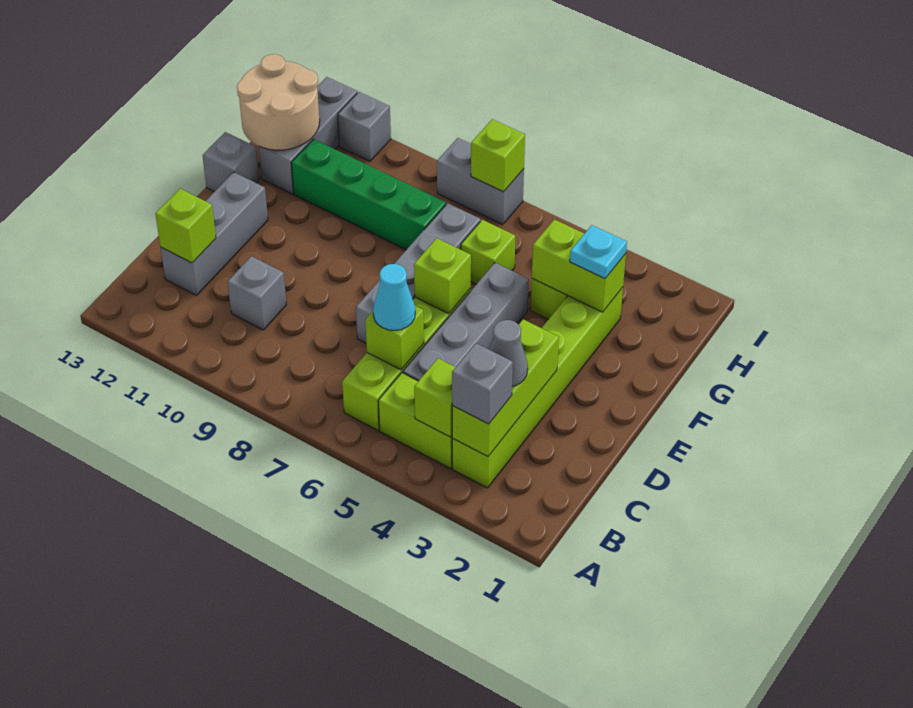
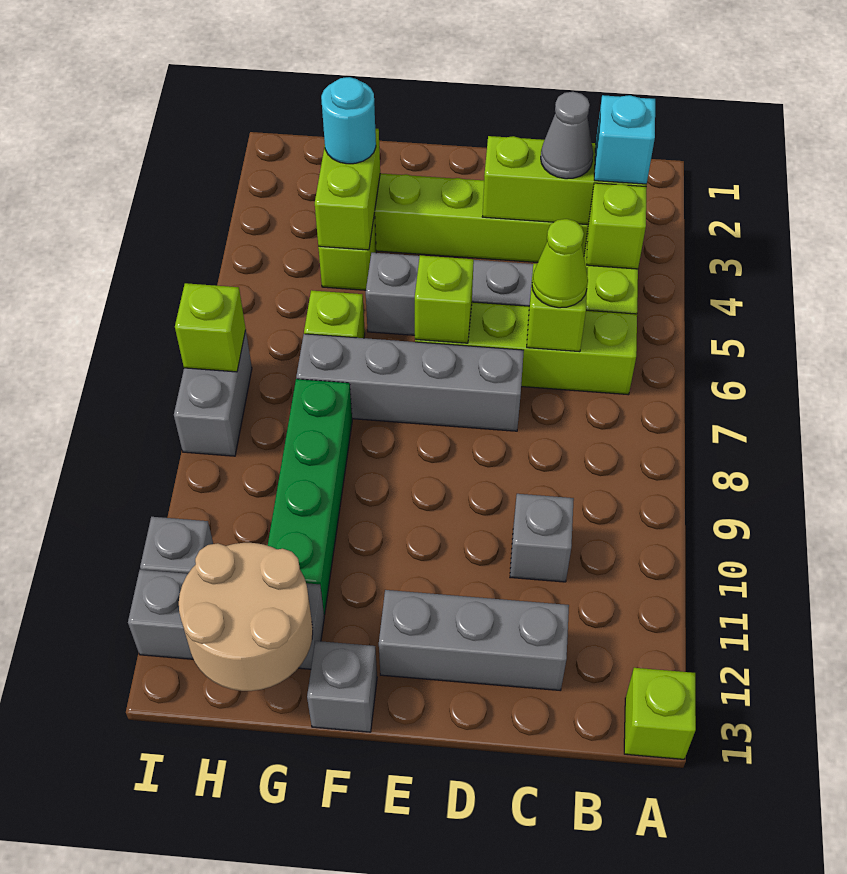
grey brick B3 level 3 -> cyan brick B3 level 3
cyan cone C6 level 3 -> lime cone C6 level 3
lime brick C12 level 2 -> lime brick A13 level 1
cyan plate G3 level 3 -> cyan round brick G3 level 3

